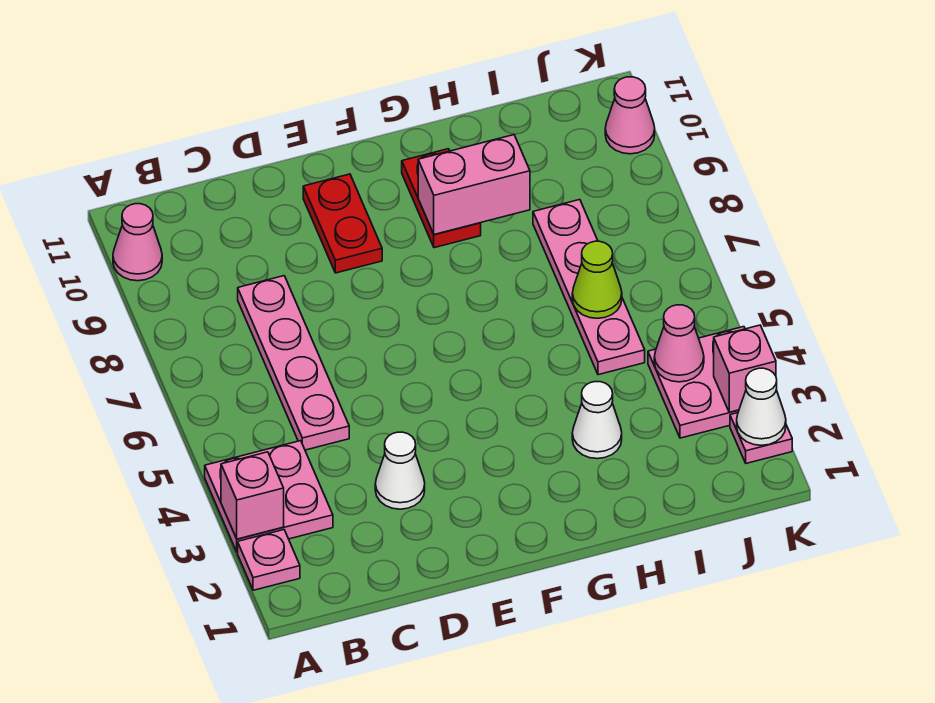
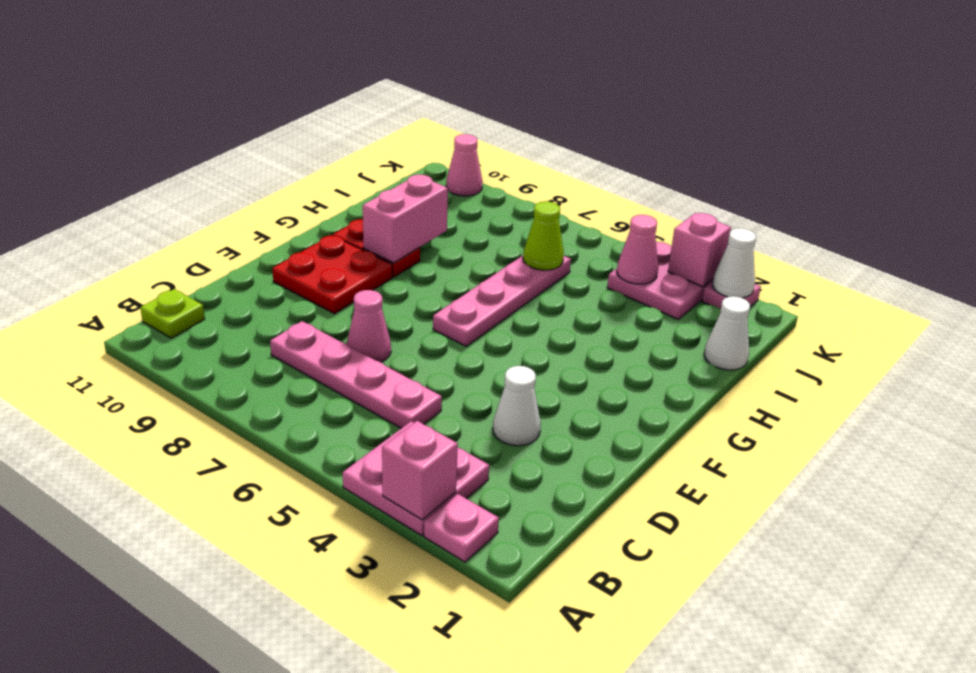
pink cone A10 level 1 -> pink cone D7 level 1
none -> lime plate B11 level 1
red plate E9:E10 level 1 -> red plate E9:F10 level 1
white cone H3 level 1 -> white cone I1 level 1
pink plate I5:I8 level 1 -> pink plate F6:I6 level 1

